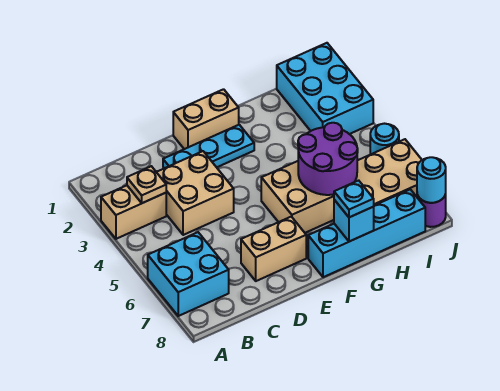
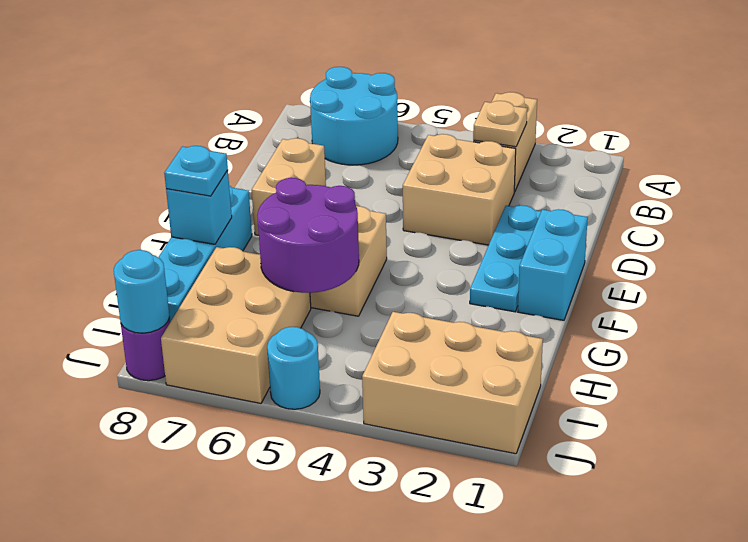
cyan brick A6:B7 level 1 -> cyan round brick A6:B7 level 1
tan brick E1:F1 level 1 -> cyan brick E1:F1 level 1
cyan brick I1:J3 level 1 -> tan brick I1:J3 level 1

